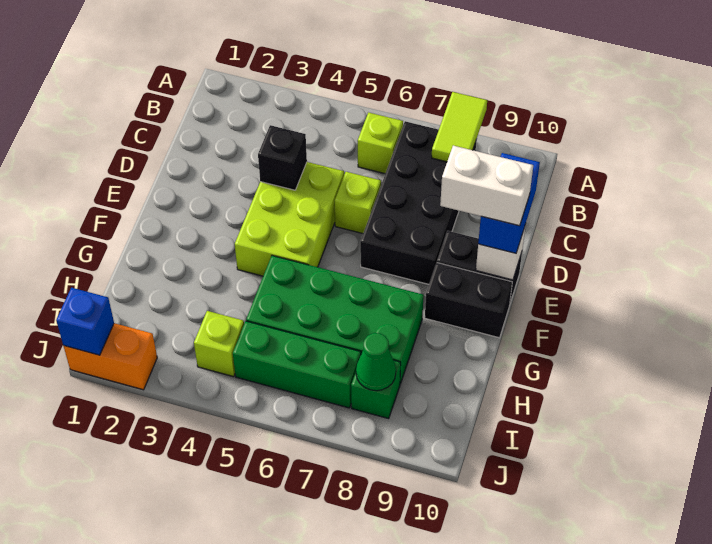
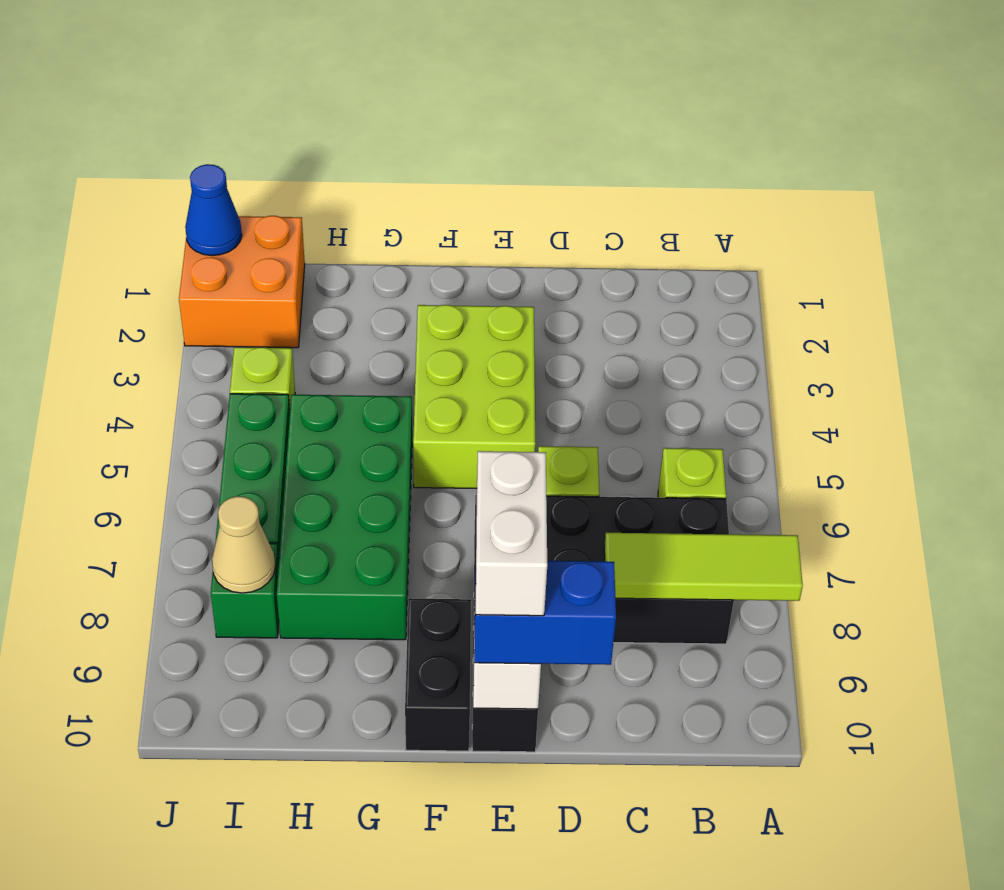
lime tile A8:B8 level 2 -> lime tile A8:C8 level 2
lime brick D4:F5 level 1 -> lime brick E3:F5 level 1
black brick D4 level 2 -> none
green cone I8 level 2 -> tan cone I8 level 2
orange brick J1:J2 level 1 -> orange brick I1:J2 level 1
blue brick J1 level 2 -> blue cone J1 level 2

